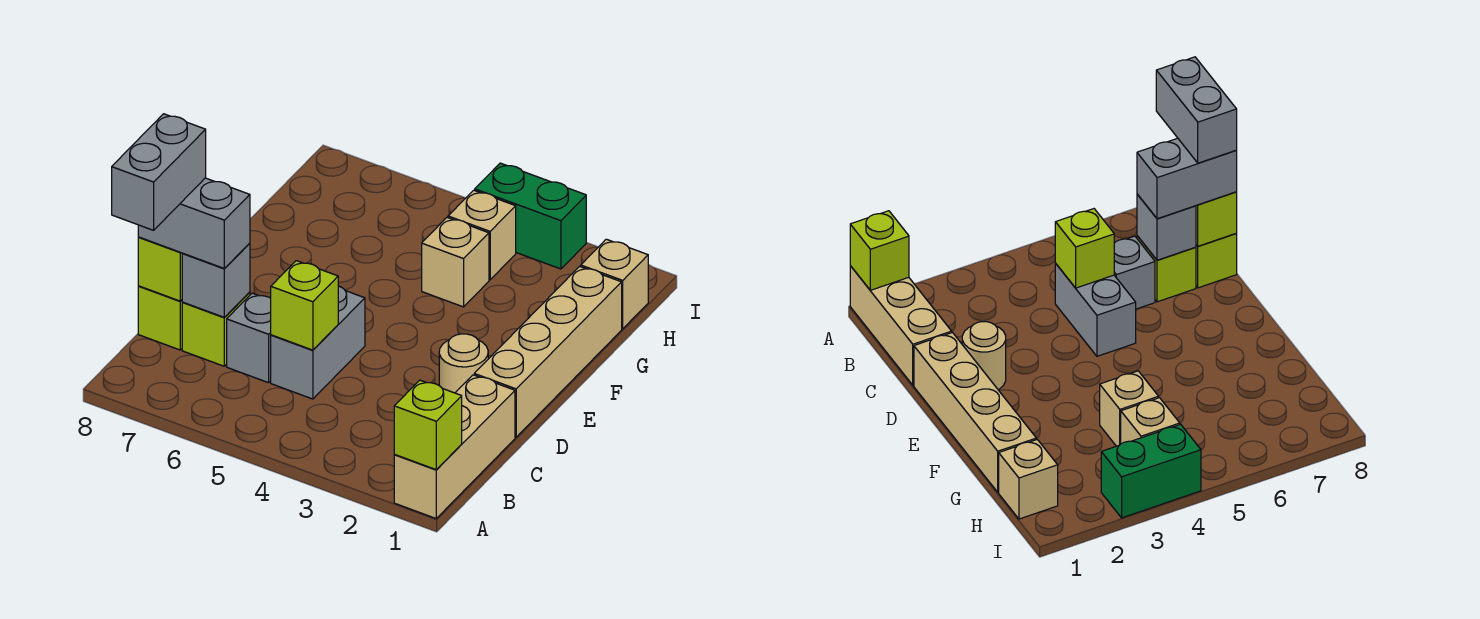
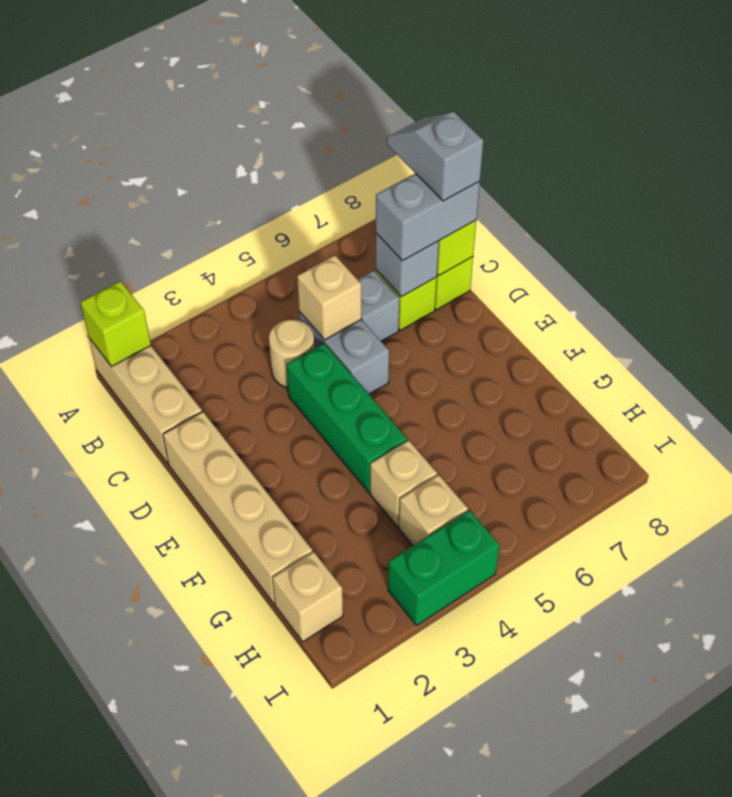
grey brick B8:C8 level 4 -> grey slope B8:C8 level 4 top C
lime brick C5 level 2 -> tan brick C5 level 2
tan round brick D2 level 1 -> tan round brick C4 level 1
none -> green brick D4:F4 level 1

